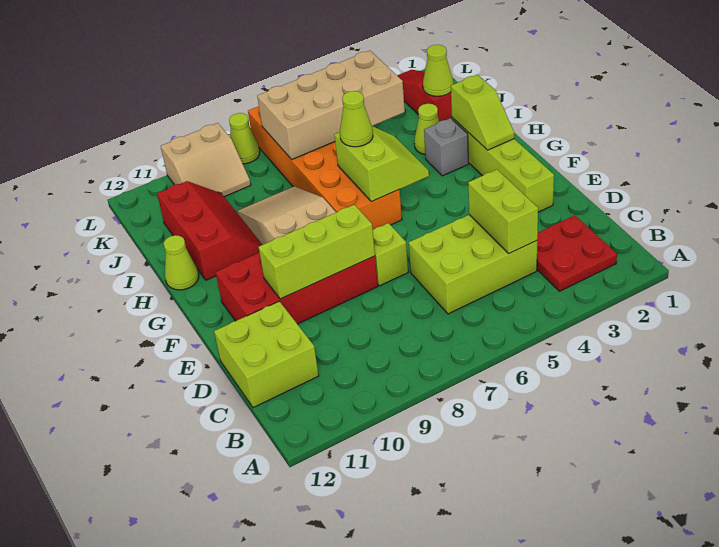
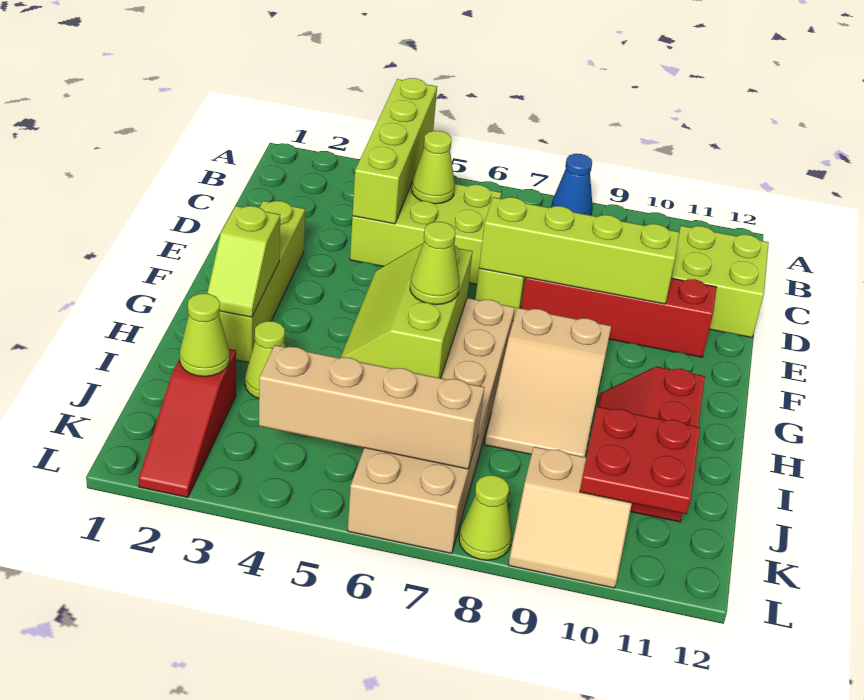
none -> blue cone A8 level 1
red plate B2:C3 level 1 -> red plate J10:K11 level 2
lime brick C4:D4 level 2 -> lime brick A4:D4 level 2
red brick E8:F11 level 1 -> red brick E8:E11 level 1
lime brick E8:E10 level 2 -> lime brick E7:E10 level 2
lime slope G2:H2 level 2 top H -> lime slope G2:H2 level 2 top G
lime slope G5:H6 level 2 top 6 -> lime slope G5:I6 level 2 top 6
orange brick G6:L7 level 1 -> tan brick G6:L7 level 1
grey brick H3 level 1 -> none
lime cone H12 level 1 -> lime cone C5 level 2
tan brick J4:K7 level 2 -> tan brick K4:K7 level 2
tan slope K9:L10 level 1 top L -> tan slope K9:L10 level 1 top K

